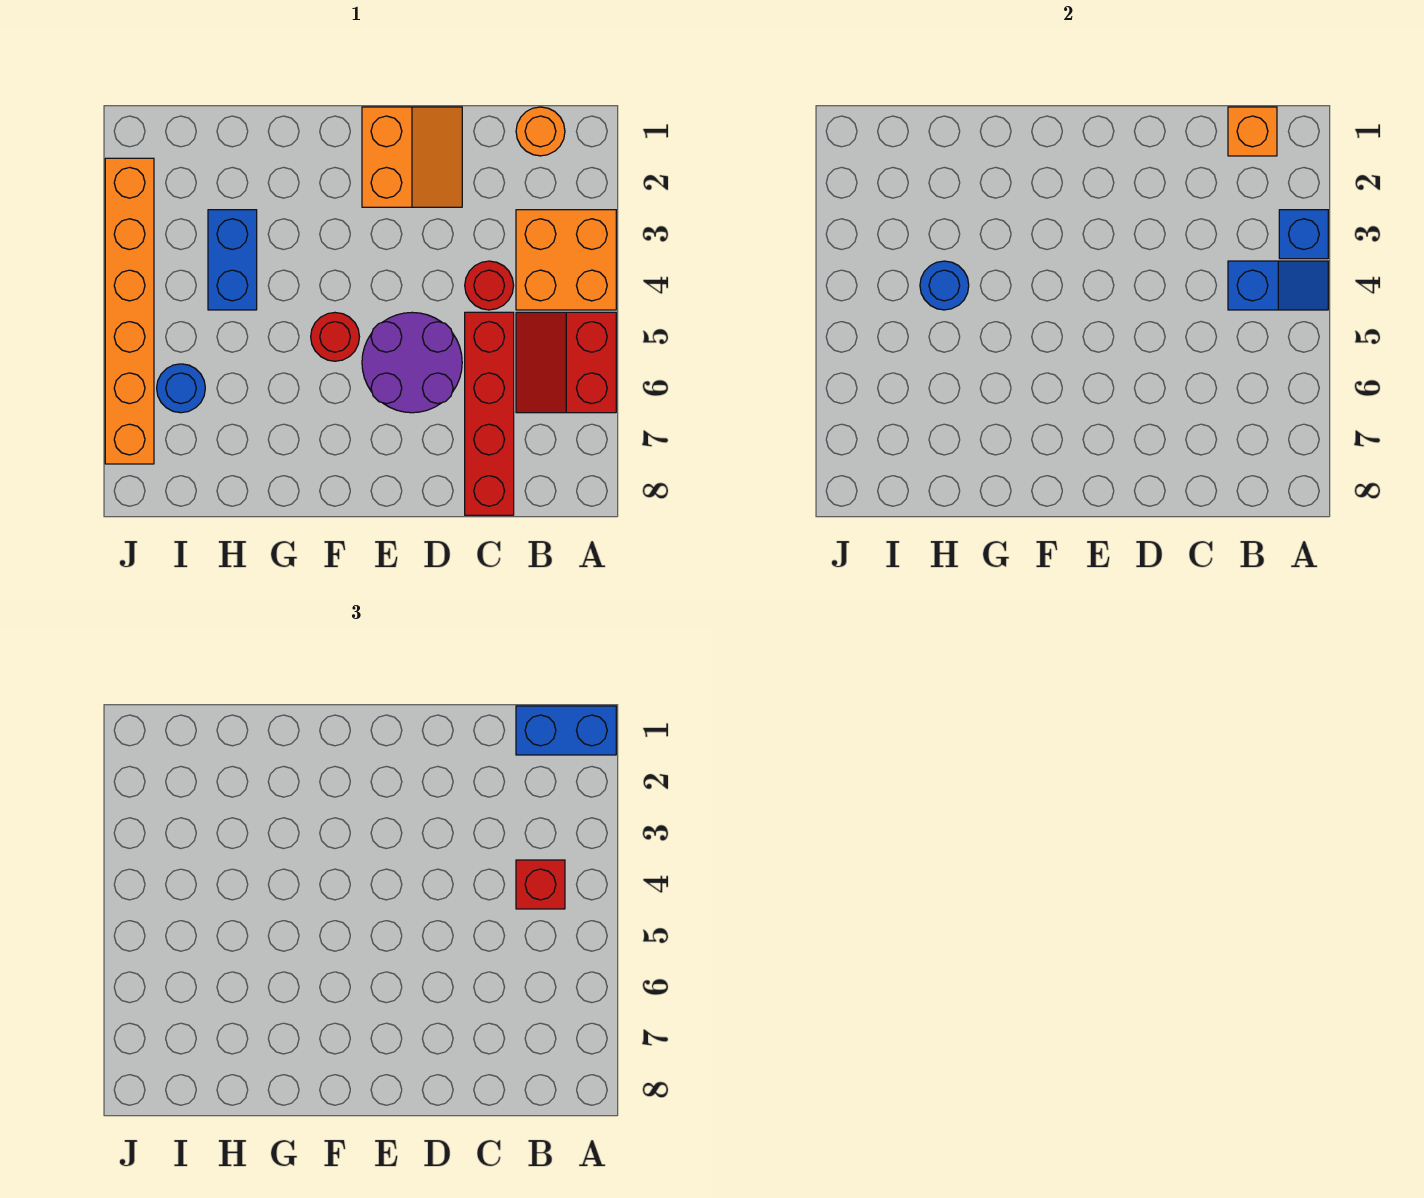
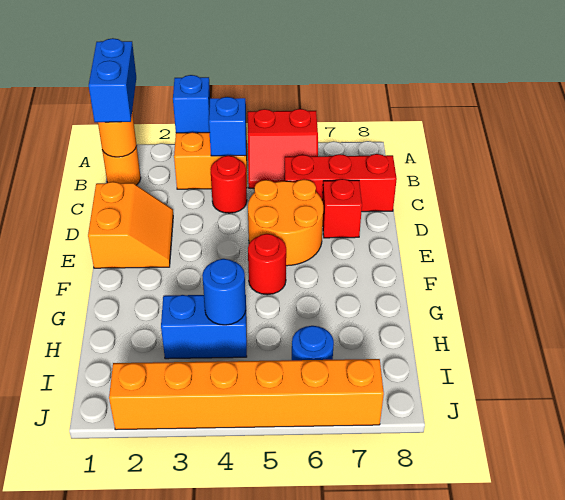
orange brick B1 level 2 -> orange round brick B1 level 2
red brick B4 level 3 -> red brick D7 level 1
red brick C5:C8 level 1 -> red brick C6:C8 level 1
orange slope D1:E2 level 1 top E -> orange slope D1:E2 level 1 top 1
purple round brick D5:E6 level 1 -> orange round brick D5:E6 level 1

